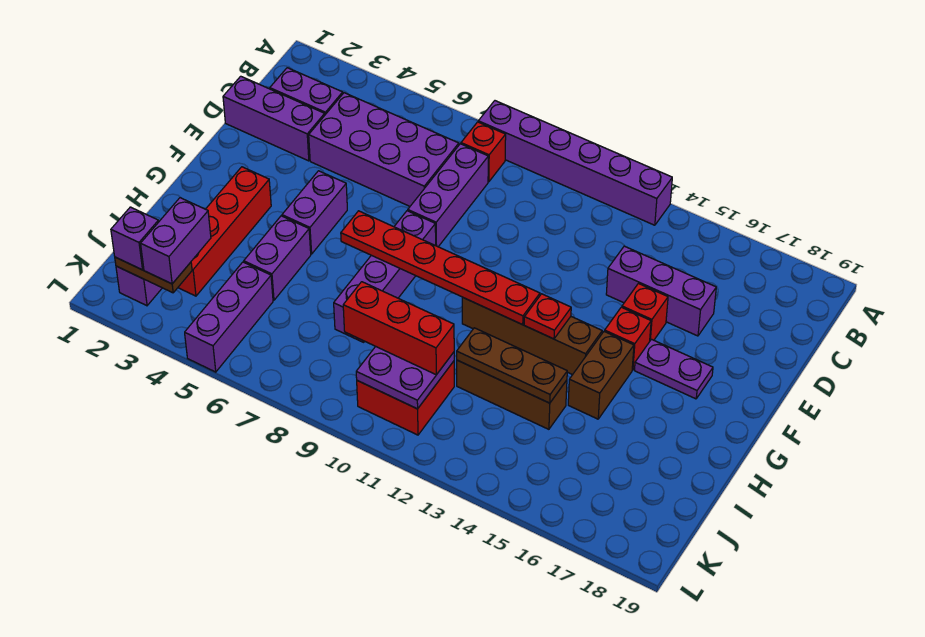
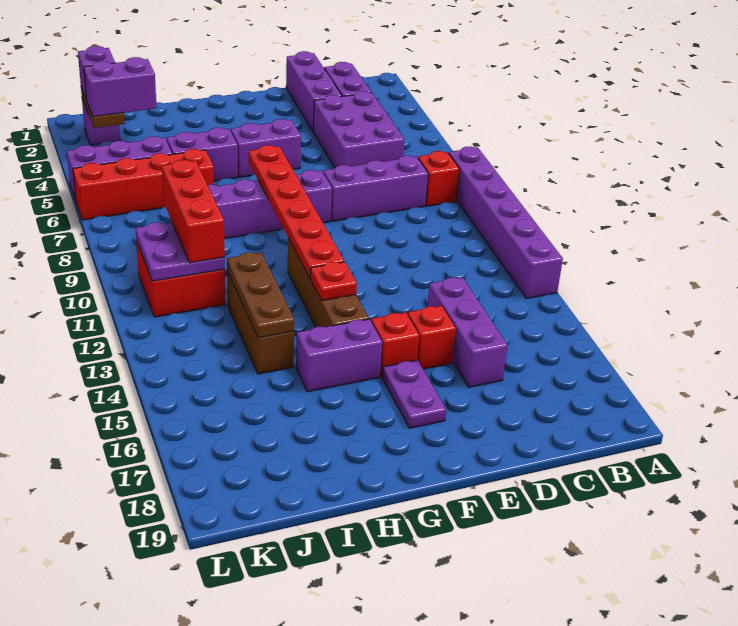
purple brick C4:D7 level 1 -> purple brick C4:D6 level 1
red brick G3:J3 level 1 -> red brick I6:L6 level 1
brown brick G15:H15 level 1 -> purple brick G15:H15 level 1

